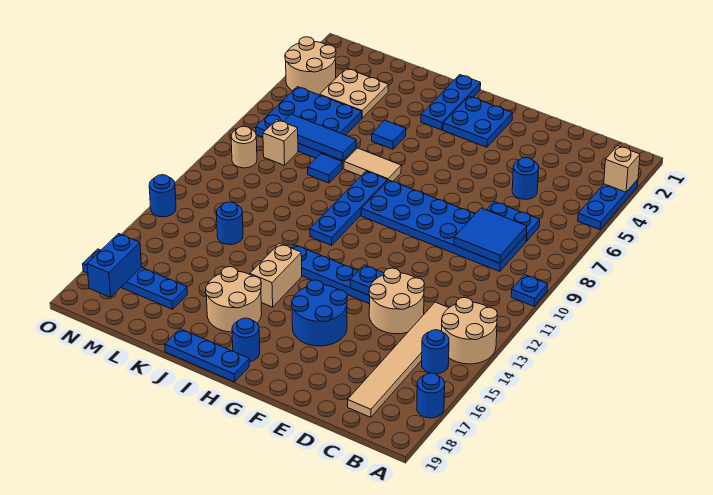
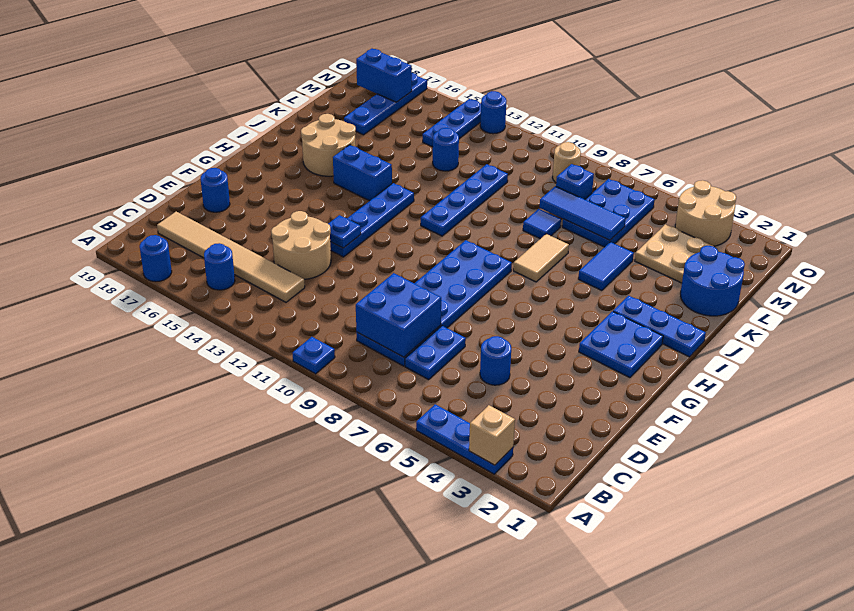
tan round brick A13:B14 level 1 -> none
blue tile C8:D9 level 2 -> blue brick C8:D9 level 2
blue round brick F15:G16 level 1 -> blue round brick K1:L2 level 1
blue round brick H18 level 1 -> blue round brick E18 level 1
blue plate H19:J19 level 1 -> blue plate M14:O14 level 1
blue plate I8:I11 level 1 -> blue plate I11:L11 level 1
tan brick I14:I15 level 1 -> blue brick I14:I15 level 1
blue tile J5 level 1 -> blue tile J5:K5 level 1
blue tile K7:M7 level 2 -> blue tile L6:L8 level 2
blue plate L5:N7 level 1 -> blue plate L6:N7 level 1
tan brick M8 level 1 -> blue brick M8 level 1

